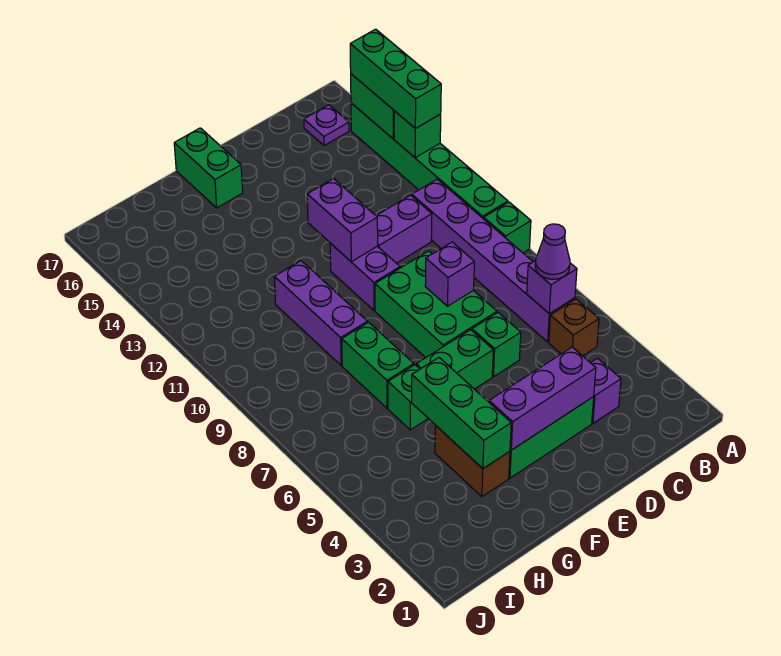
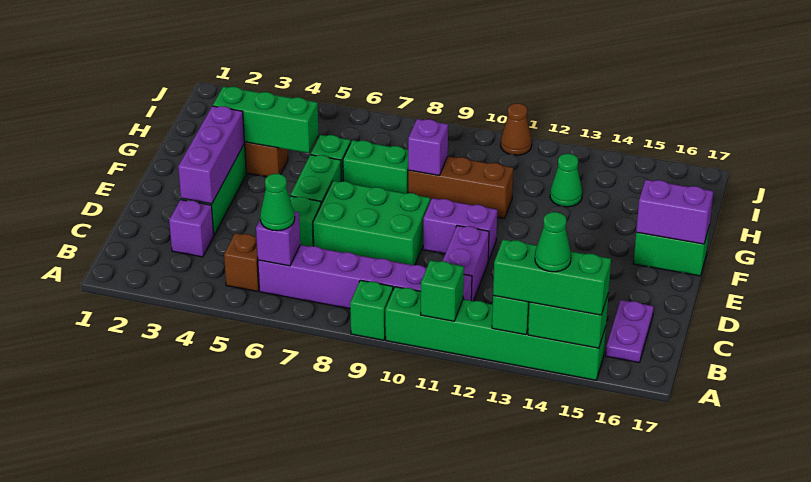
none -> green brick A11 level 2
none -> green cone A14 level 4
purple cone B6 level 3 -> green cone B6 level 3
purple plate B16 level 1 -> purple plate B16:C16 level 1
purple brick D8 level 2 -> purple brick G9 level 2
purple brick E11:E12 level 2 -> purple brick F16:F17 level 2
purple brick G9:G11 level 1 -> brown brick G9:G11 level 1
none -> green cone H13 level 1
none -> brown cone J11 level 1

